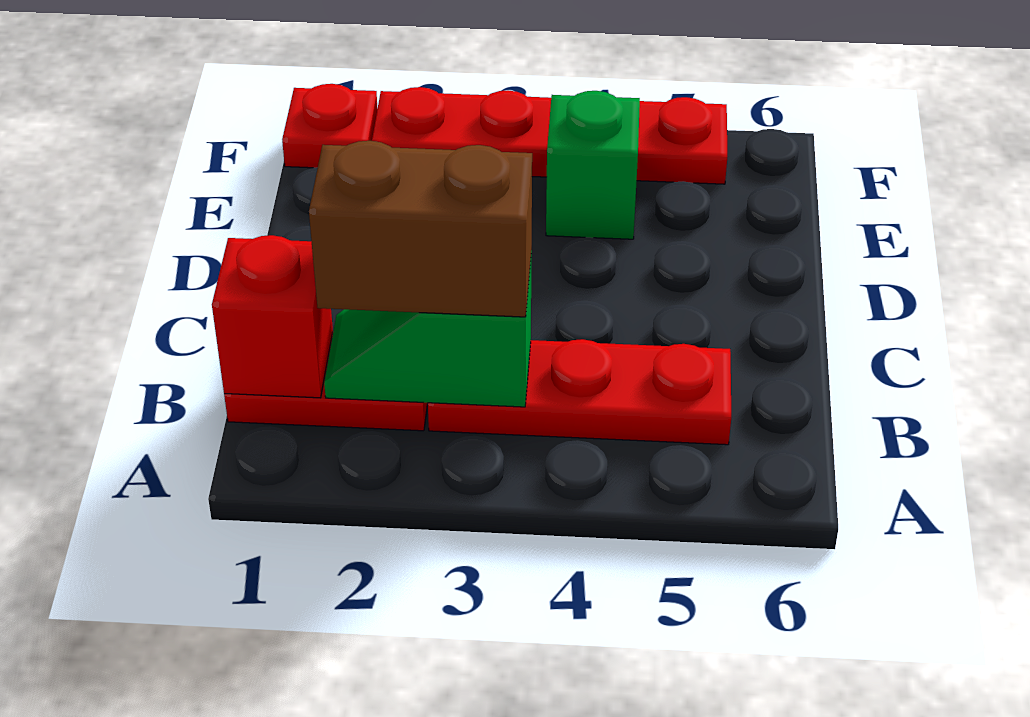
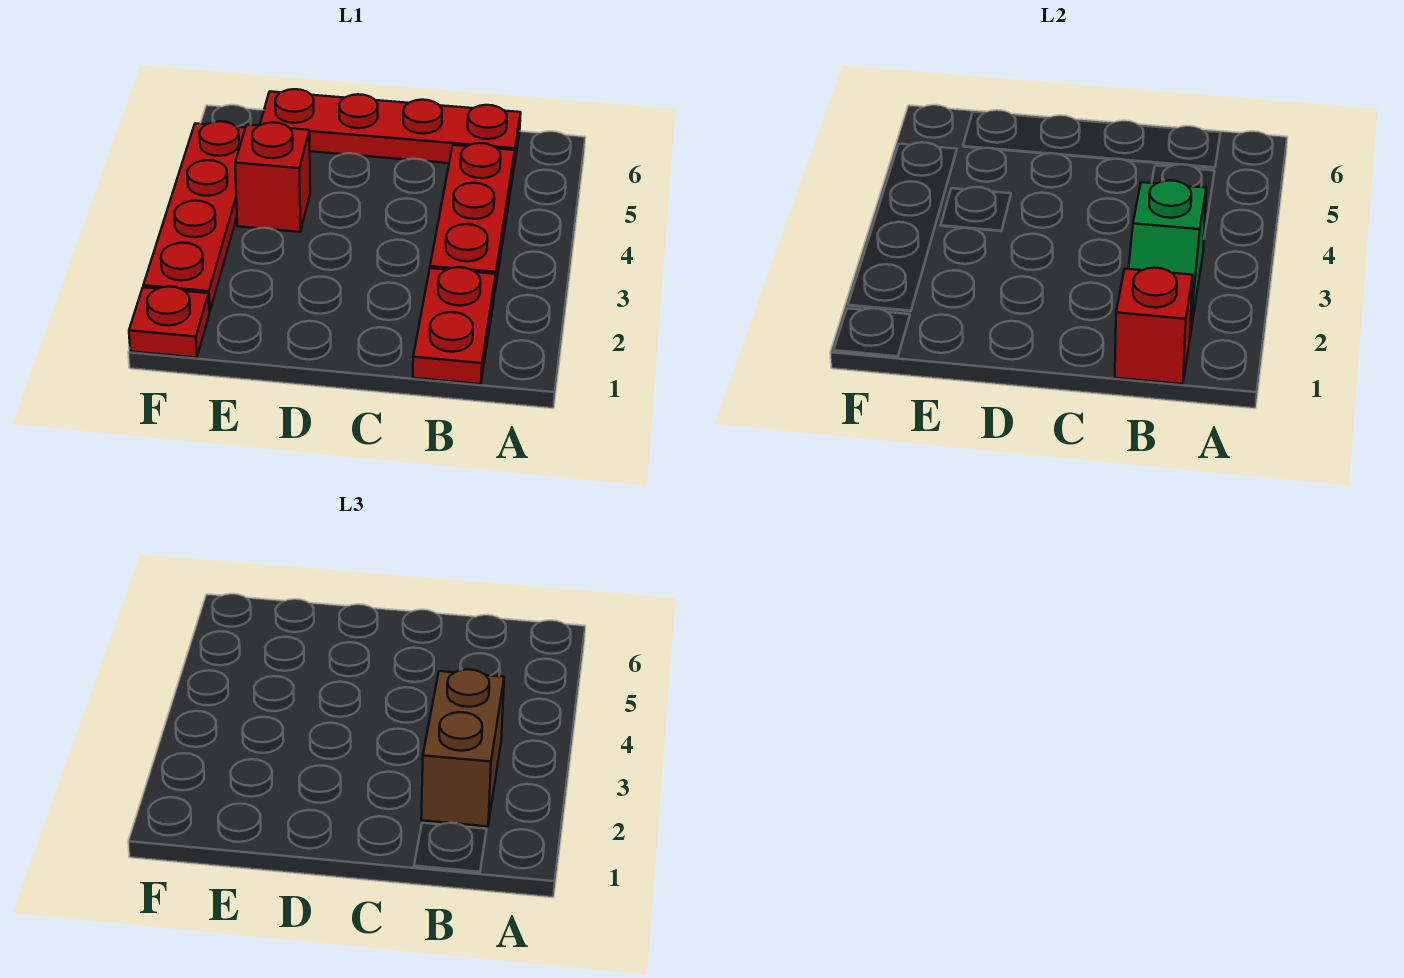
none -> red plate B6:E6 level 1
green brick E4 level 1 -> red brick E4 level 1

